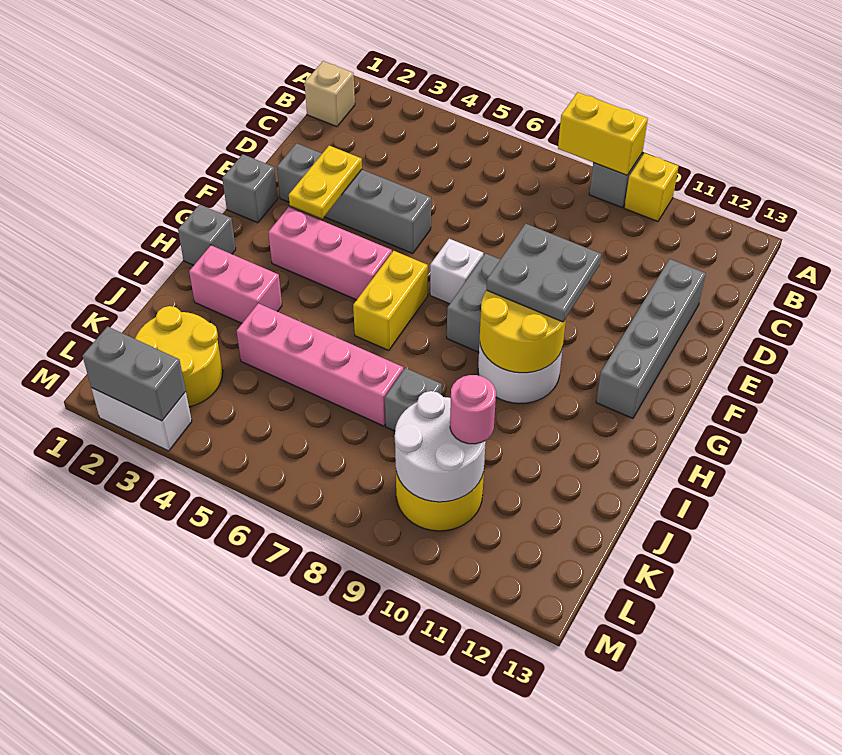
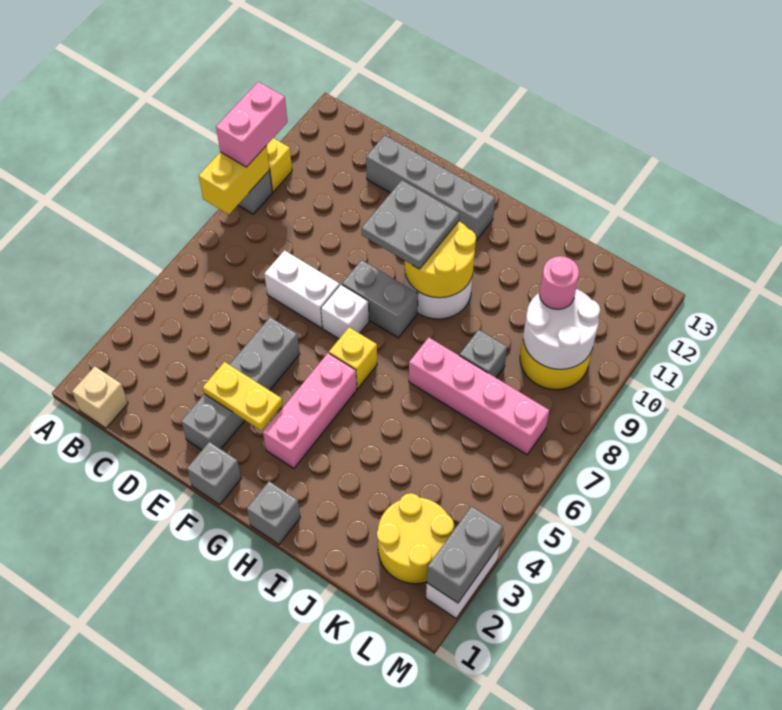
none -> white brick D7:E7 level 1
yellow brick G6:H6 level 1 -> yellow brick G6 level 1
pink brick I2:I3 level 1 -> pink brick A9:A10 level 3
pink brick J4:J7 level 1 -> pink brick I7:L7 level 1

